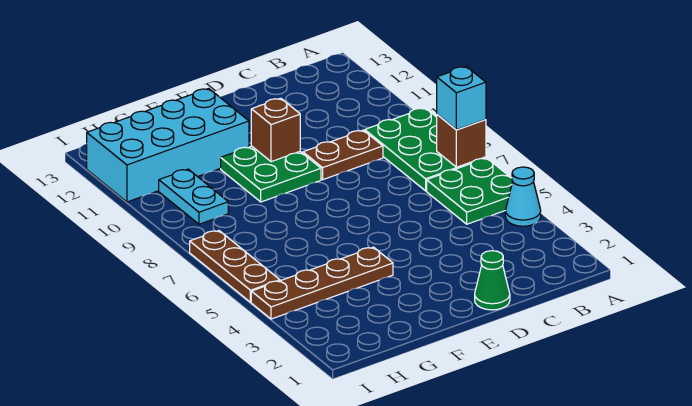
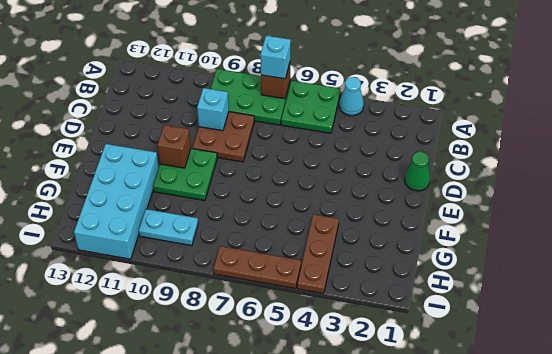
brown plate C9:D9 level 1 -> brown plate C8:D9 level 1
none -> cyan brick C9 level 2
brown plate F4:I4 level 1 -> brown plate G4:I4 level 1

